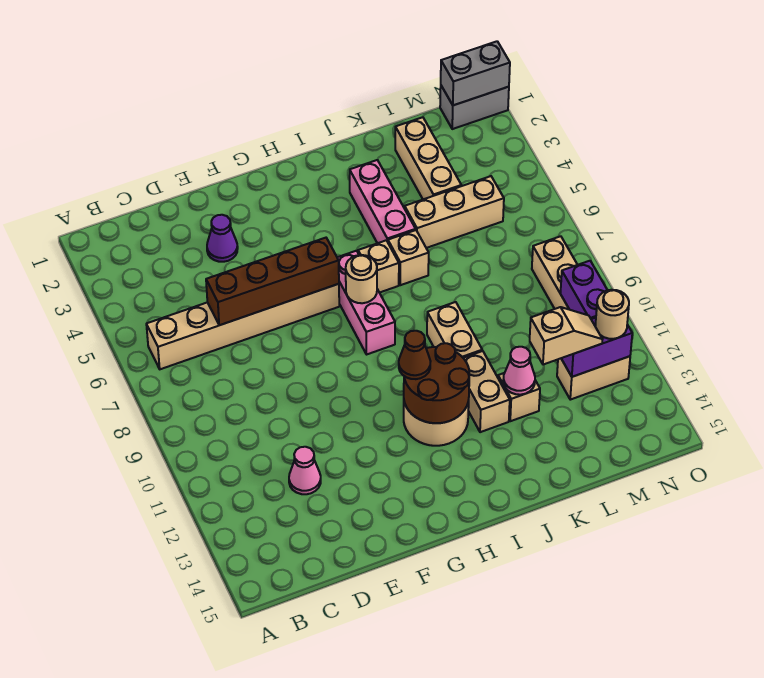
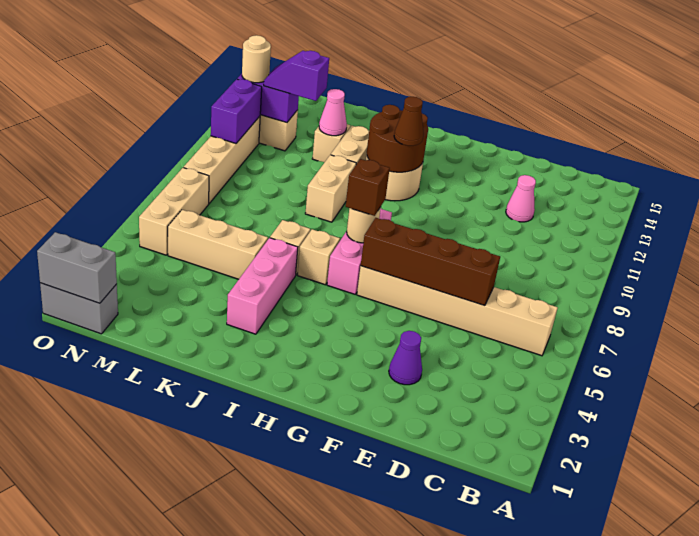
none -> brown brick H7 level 3
tan brick L2:L4 level 1 -> tan brick N5:N7 level 1
tan slope L12:M12 level 3 top L -> purple slope L12:M12 level 3 top L

